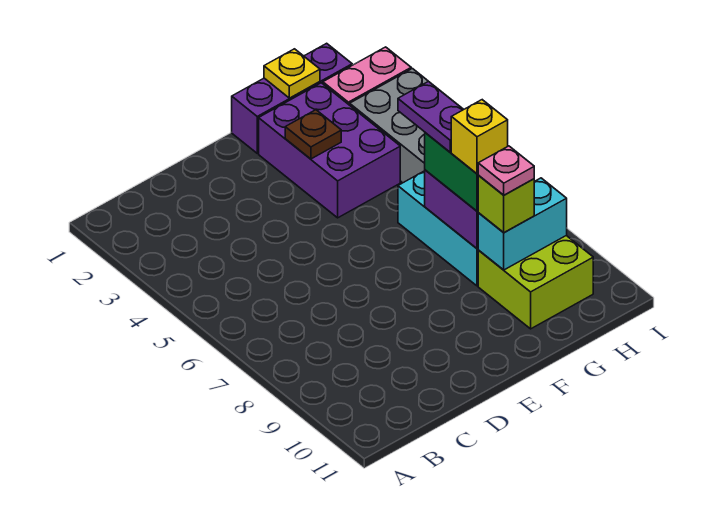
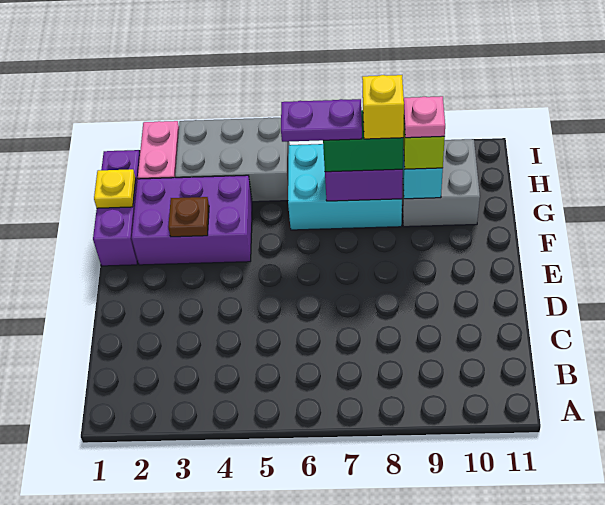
lime brick G9:H10 level 1 -> grey brick G9:H10 level 1

